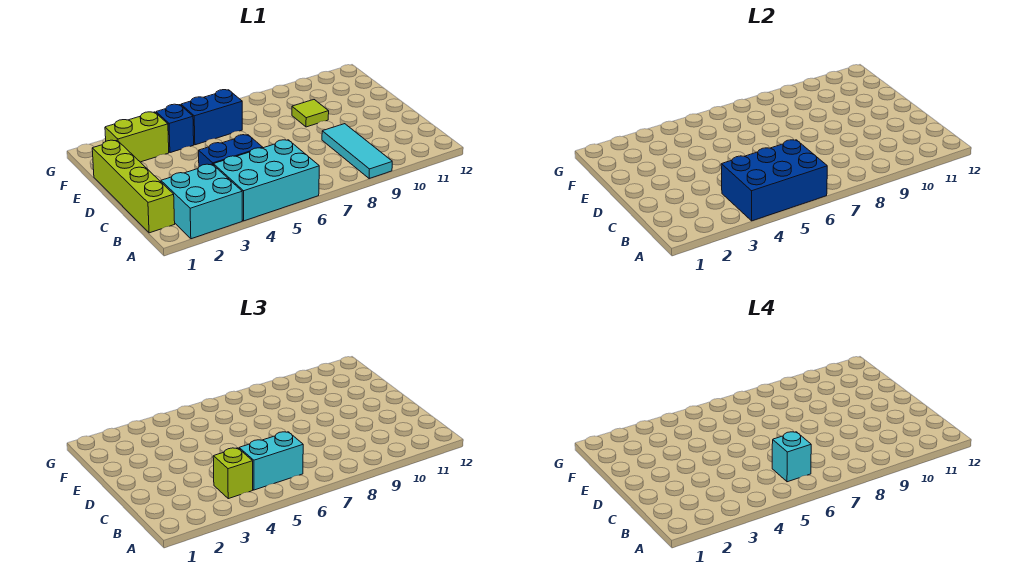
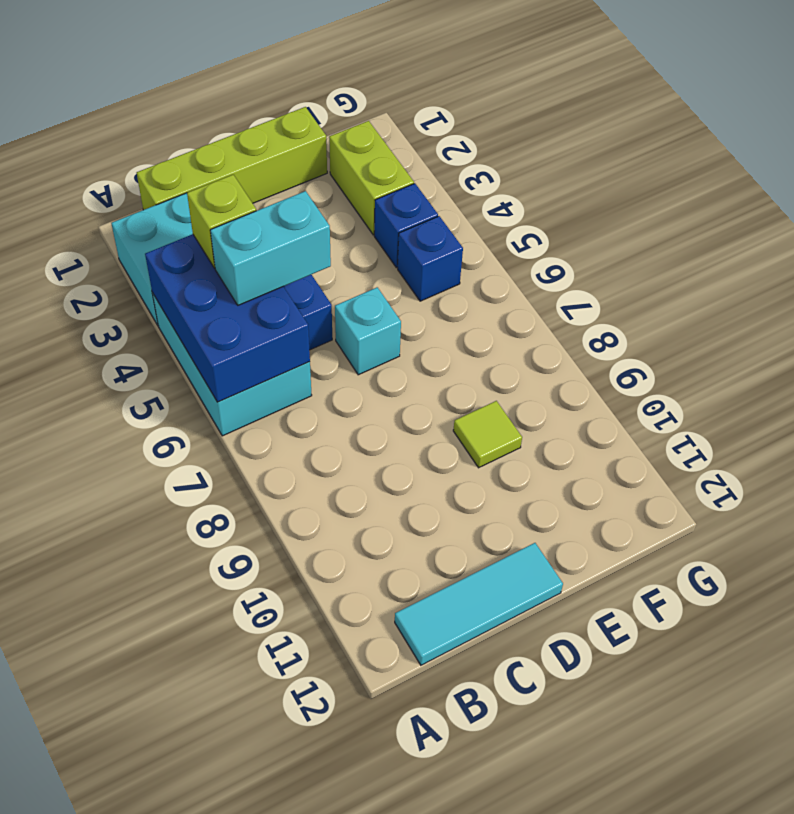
cyan tile A9:C9 level 1 -> cyan tile B12:D12 level 1
cyan brick B5:B6 level 3 -> cyan brick B5:C5 level 3
cyan brick B6 level 4 -> cyan brick D6 level 1
blue brick F5:F6 level 1 -> blue brick F5 level 1

